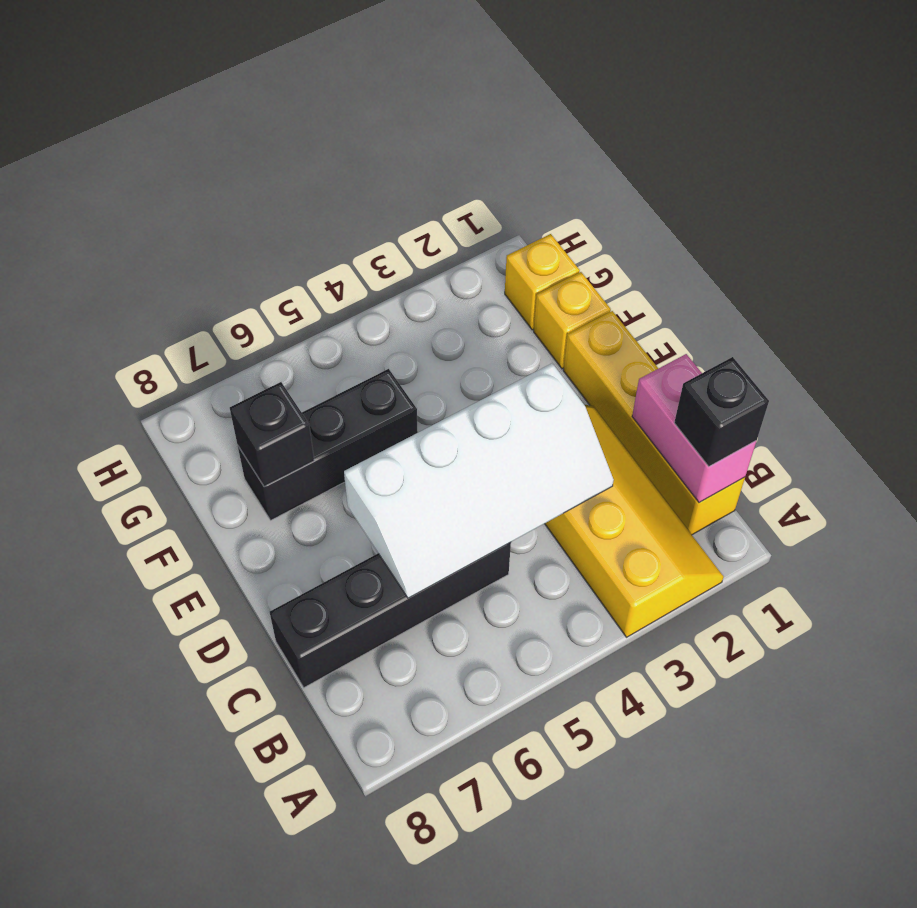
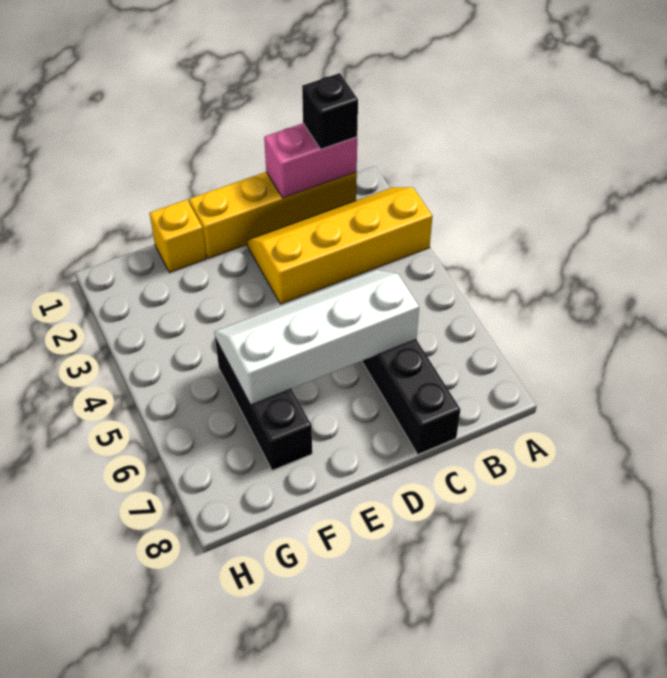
white slope C3:D6 level 2 top D -> white slope C5:F6 level 2 top 6
black brick F7 level 2 -> none
yellow brick G1 level 1 -> none

